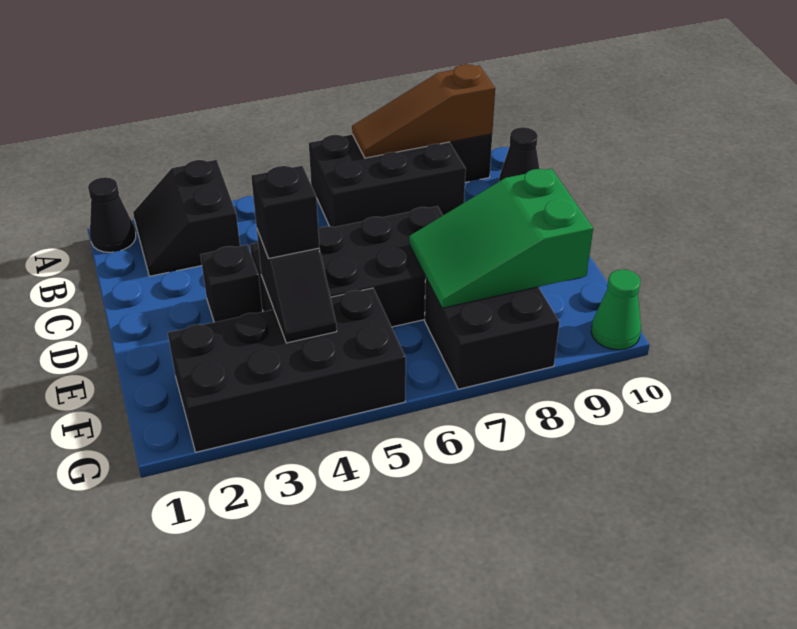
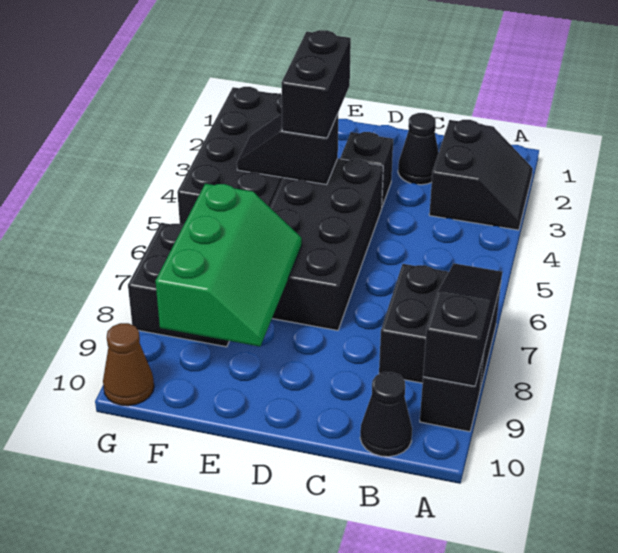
black cone A1 level 1 -> black cone C2 level 1
black slope A2:B3 level 1 top 3 -> black slope A2:B3 level 1 top B
black brick A6:B8 level 1 -> black brick A7:B8 level 1
brown slope A7:A9 level 2 top 9 -> black slope A7:A9 level 2 top 9
black brick E4 level 3 -> black brick E3:E4 level 3
green slope E7:F9 level 2 top 9 -> green slope E7:F9 level 2 top F
green cone G10 level 1 -> brown cone G10 level 1

